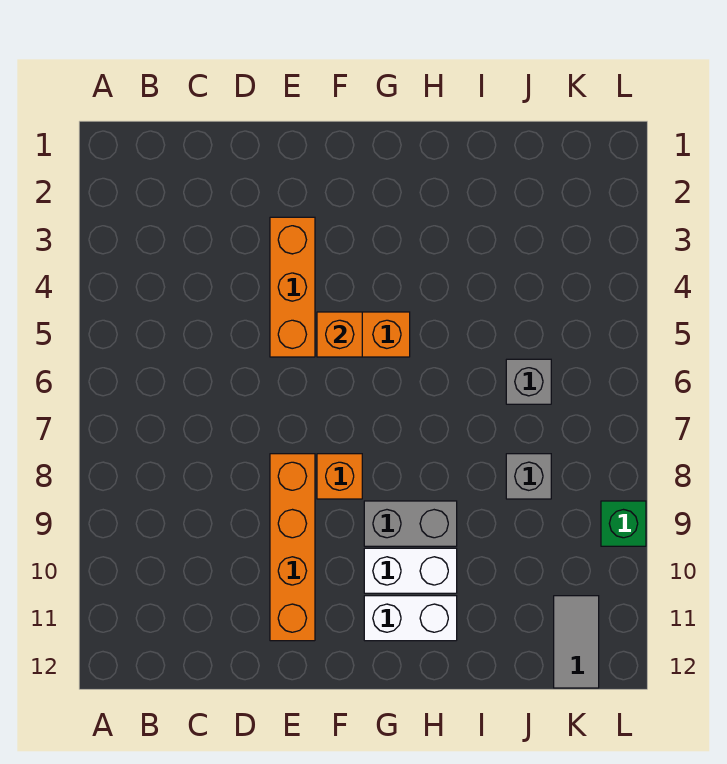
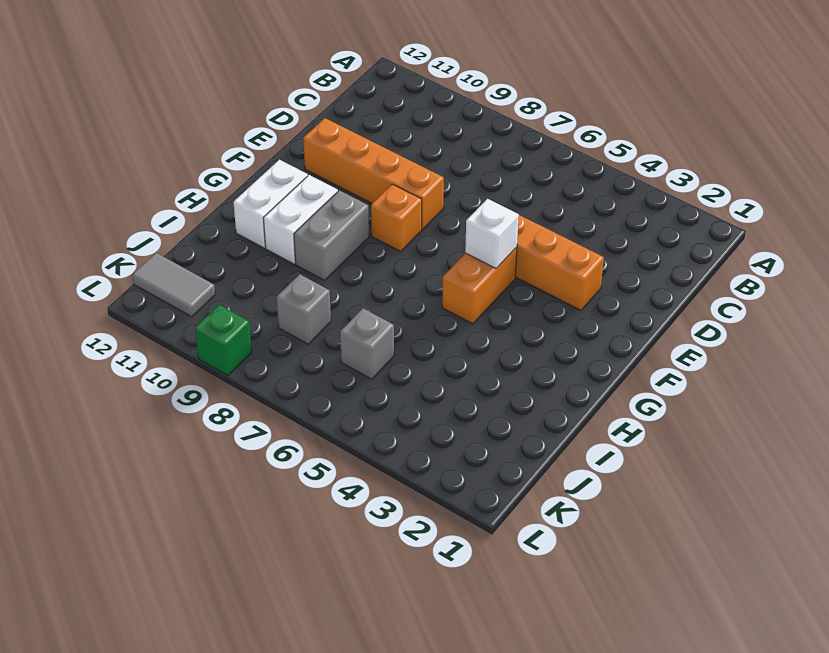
orange brick F5 level 2 -> white brick F5 level 2

